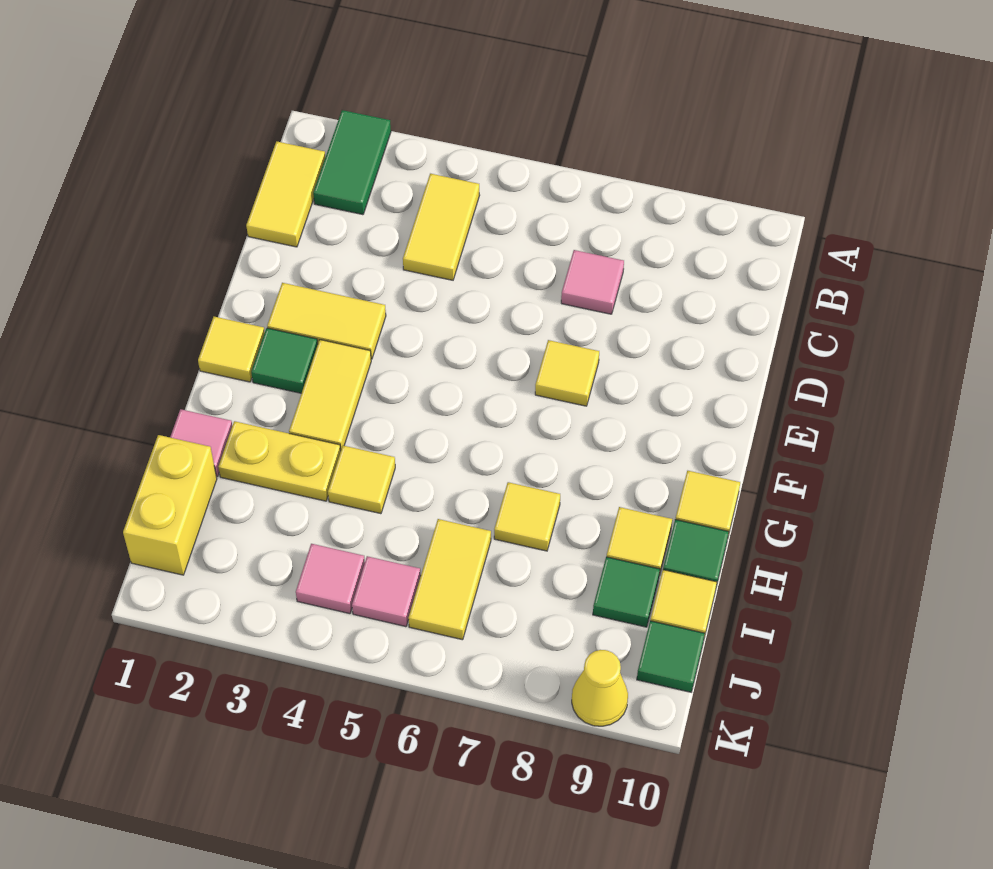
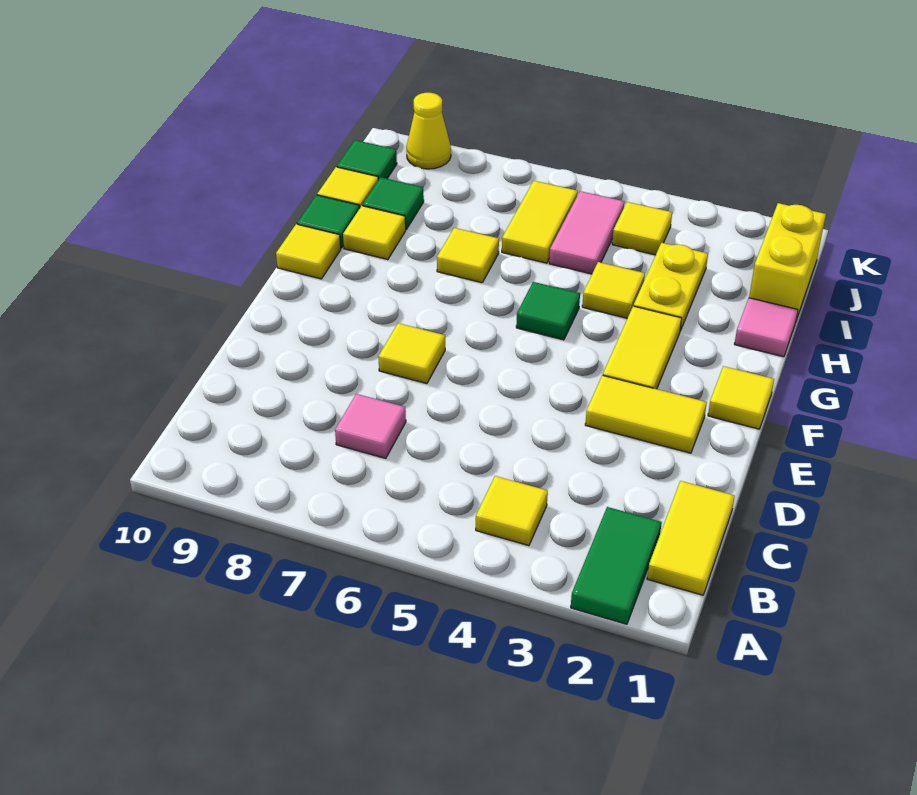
yellow tile B4:C4 level 1 -> yellow tile B4 level 1
green tile F2 level 1 -> green tile G5 level 1
yellow plate H2:H3 level 1 -> yellow plate H3:I3 level 1
pink tile J4 level 1 -> yellow tile J4 level 1
pink tile J5 level 1 -> pink tile I5:J5 level 1

